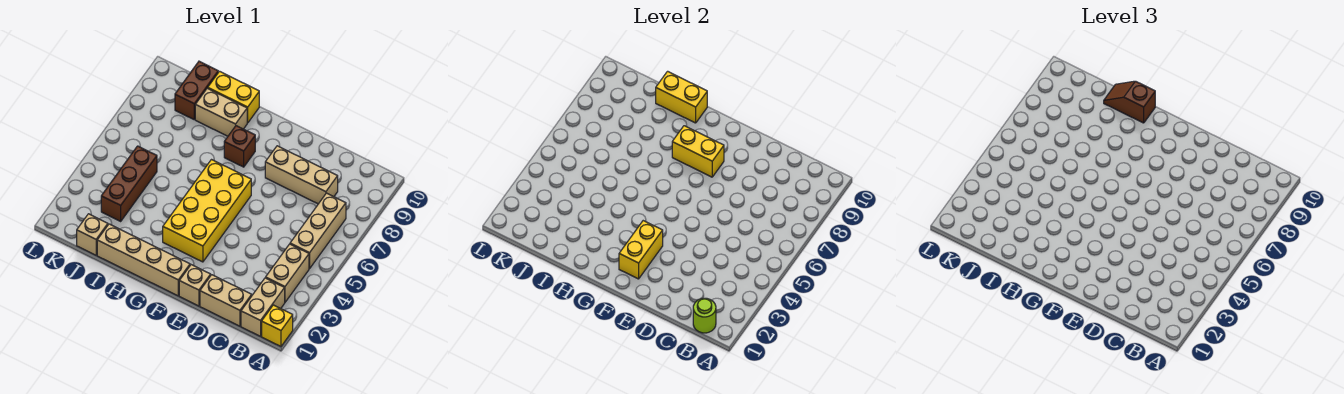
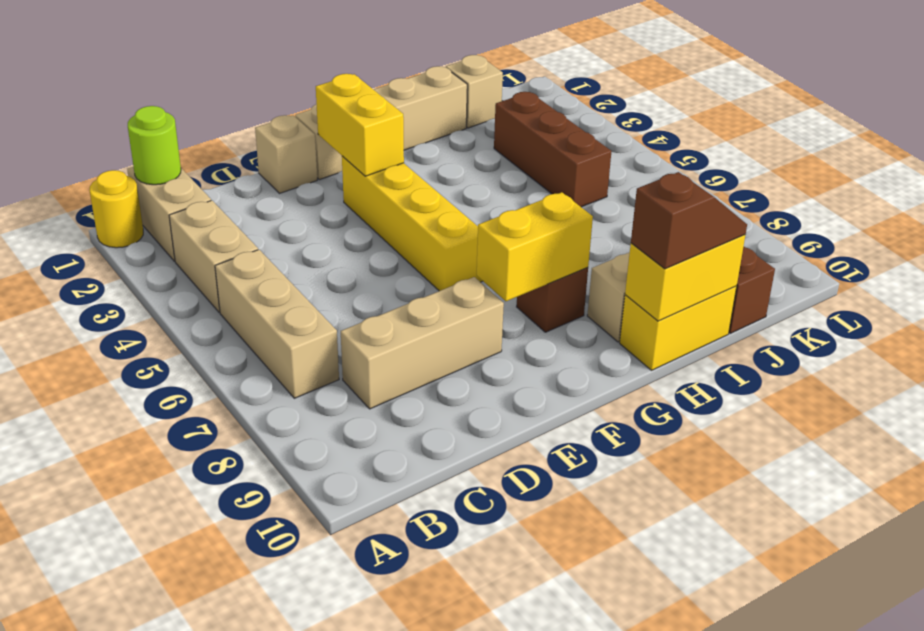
yellow brick A1 level 1 -> yellow round brick A1 level 1
tan brick C1:D1 level 1 -> none
yellow brick F3:G6 level 1 -> yellow brick F3:F6 level 1

